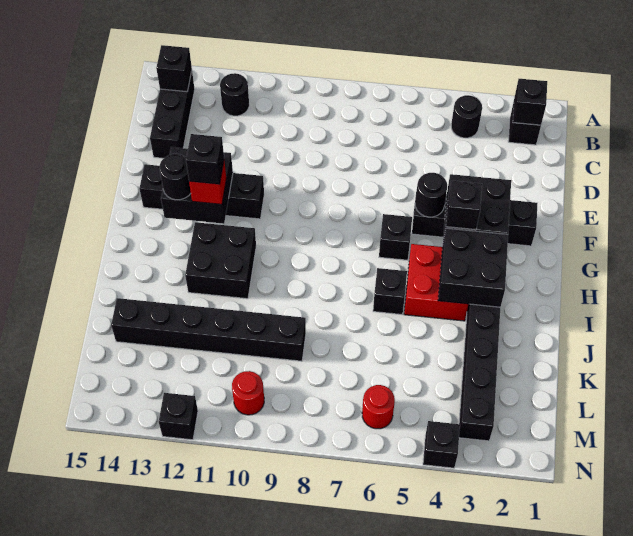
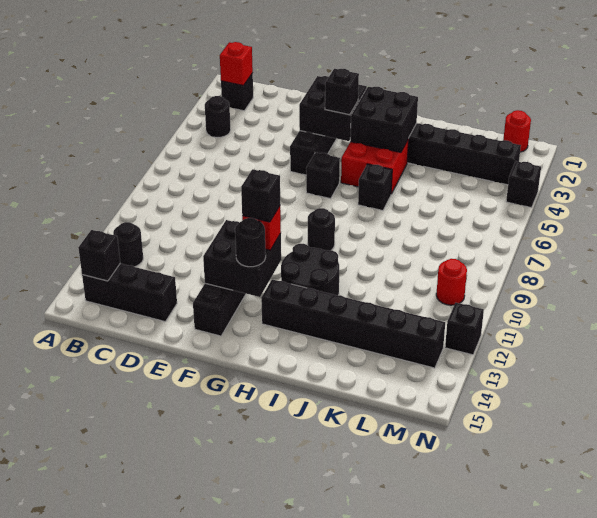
black brick B2 level 2 -> red brick B2 level 2
black round brick F5 level 2 -> black round brick H9 level 1
black brick H11:I12 level 1 -> black round brick H11:I12 level 1
black brick K9:K14 level 1 -> black brick H13:M13 level 1
red round brick M6 level 1 -> red round brick M1 level 1

